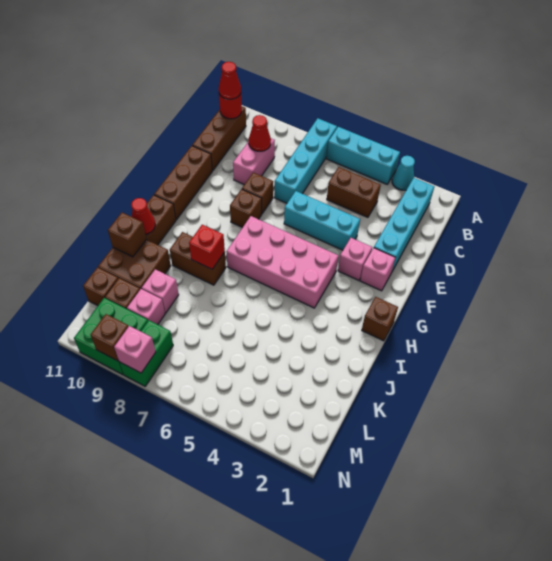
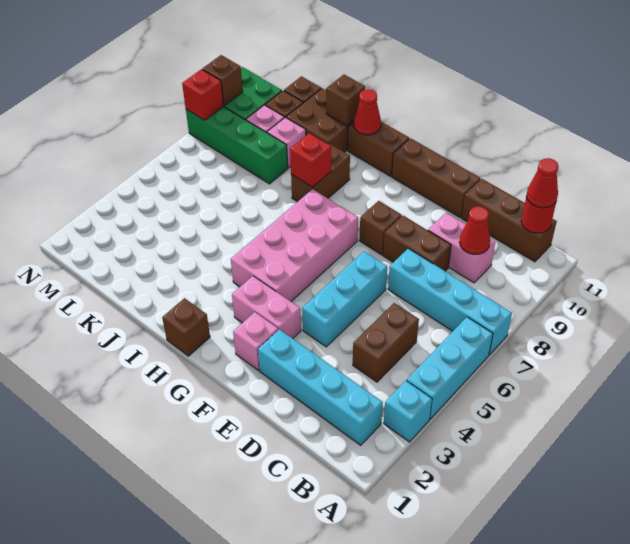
cyan cone A3 level 1 -> cyan brick A3 level 1
brown brick E8 level 1 -> brown brick D8:E8 level 1
pink brick F3 level 1 -> pink brick F3:G3 level 1
green brick M8:N8 level 1 -> green brick K8:N8 level 1
pink brick N8 level 2 -> red brick N8 level 2

